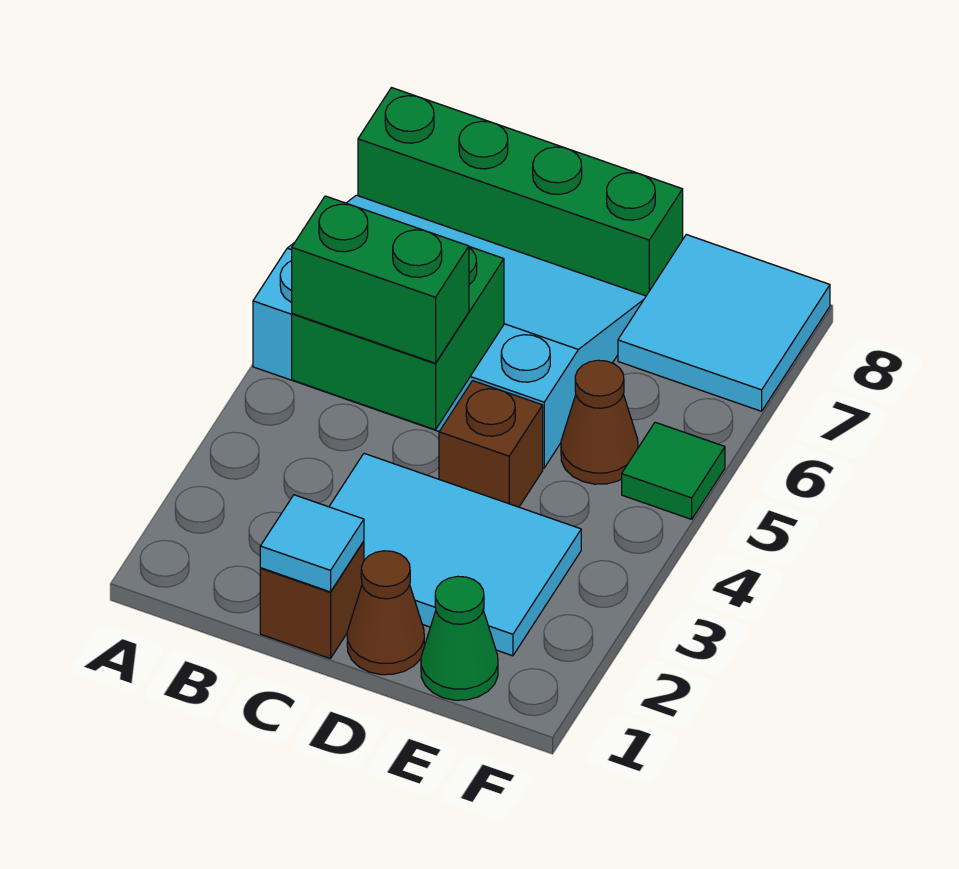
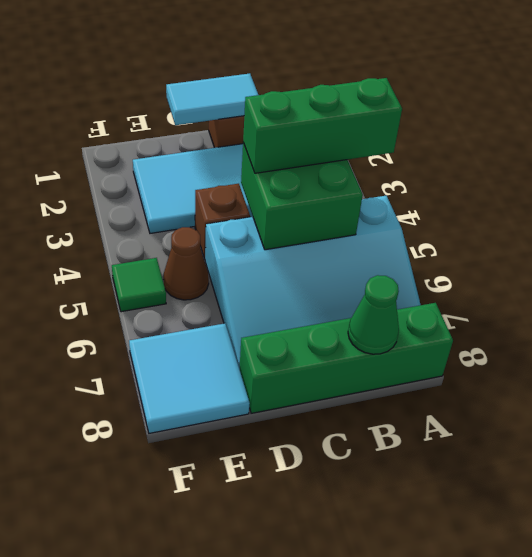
green brick B4:C4 level 3 -> green brick A4:C4 level 3
cyan tile C1 level 2 -> cyan tile C1:D1 level 2
brown cone D1 level 1 -> none
green cone E1 level 1 -> green cone B8 level 2

